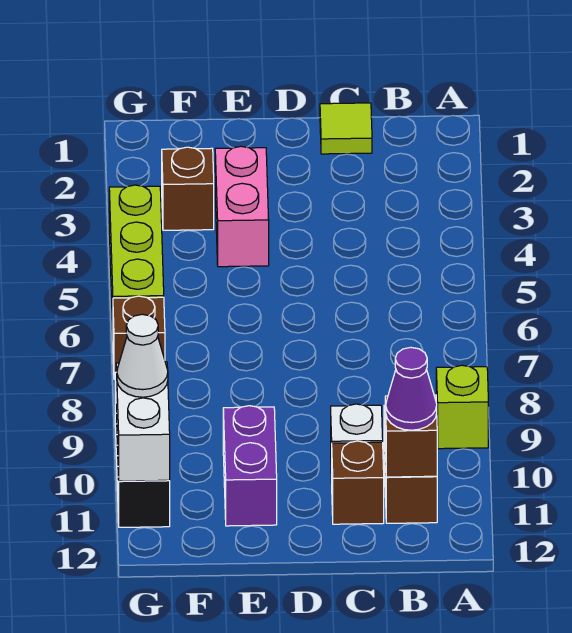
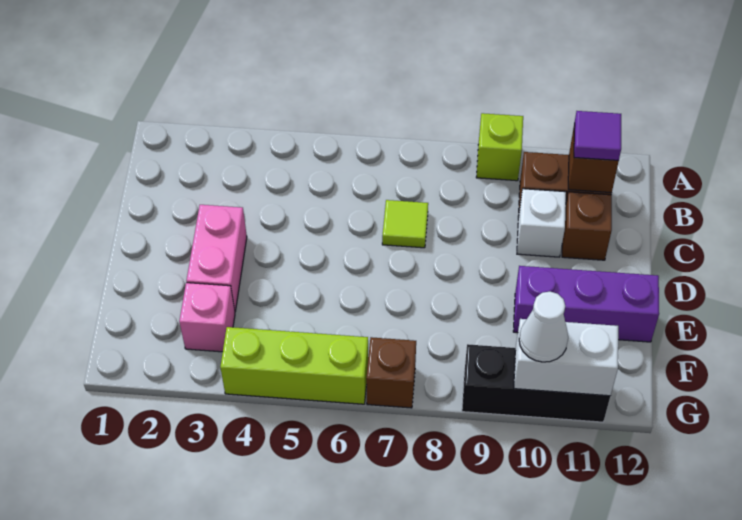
purple cone B11 level 3 -> purple tile B11 level 3
lime tile C1 level 1 -> lime tile C7 level 1
pink brick E3:E4 level 1 -> pink brick D3:E3 level 1
purple brick E10:E11 level 1 -> purple brick E10:E12 level 1
brown brick F3 level 1 -> pink brick F3 level 1

